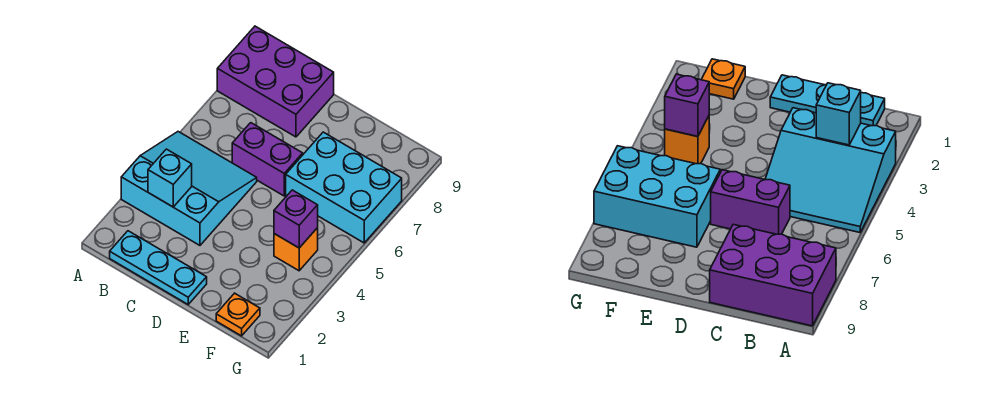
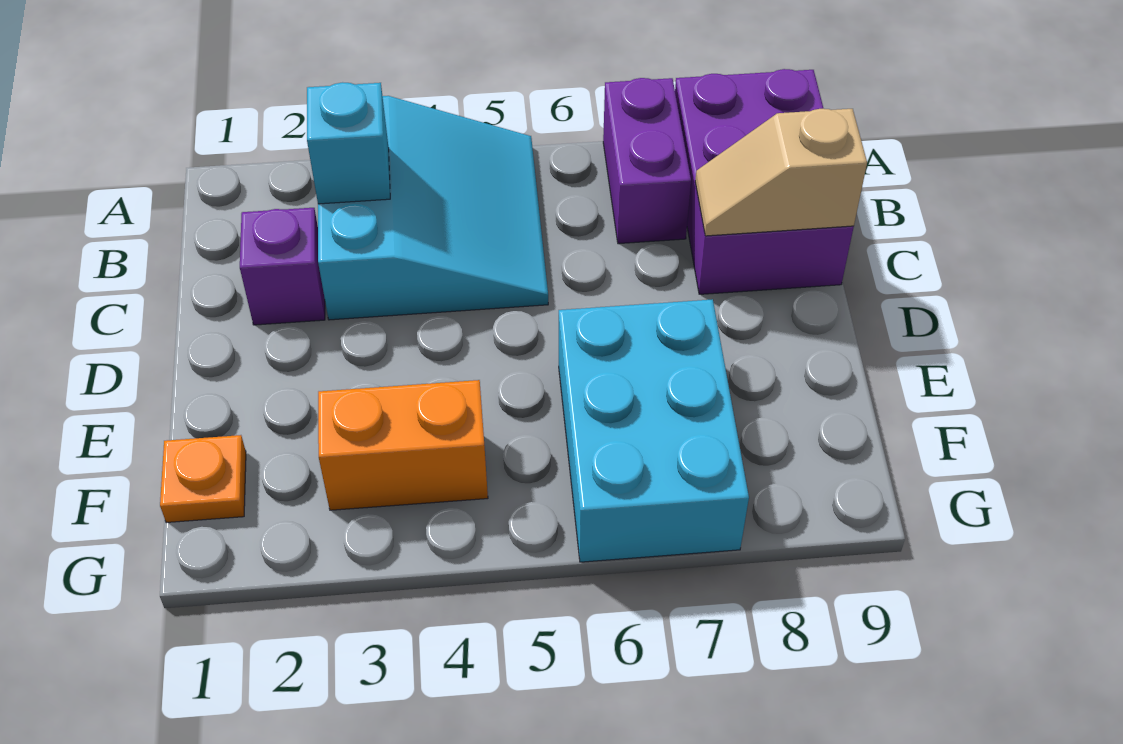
cyan plate B1:D1 level 1 -> none
purple brick C6:D6 level 1 -> purple brick A7:B7 level 1
none -> tan slope C8:C9 level 2 top 9
orange brick F4 level 1 -> orange brick F3:F4 level 1
purple brick F4 level 2 -> purple brick C2 level 1

